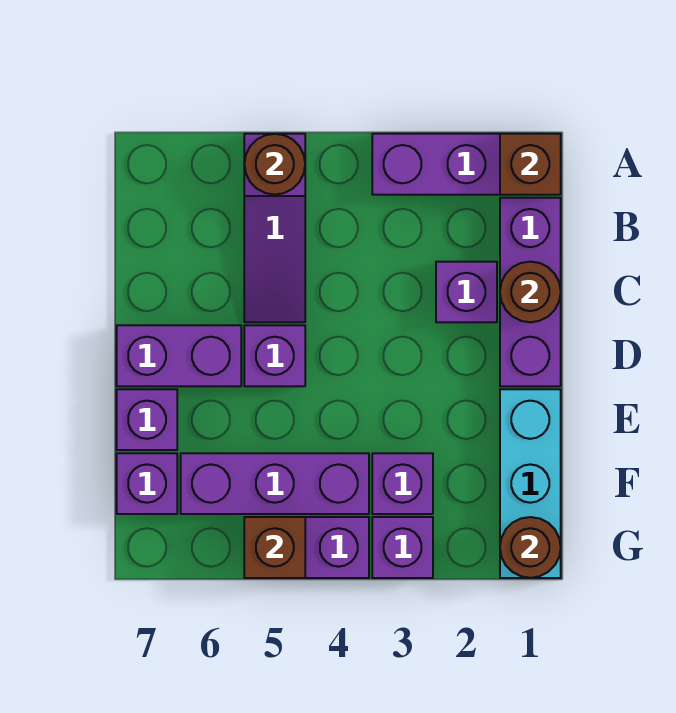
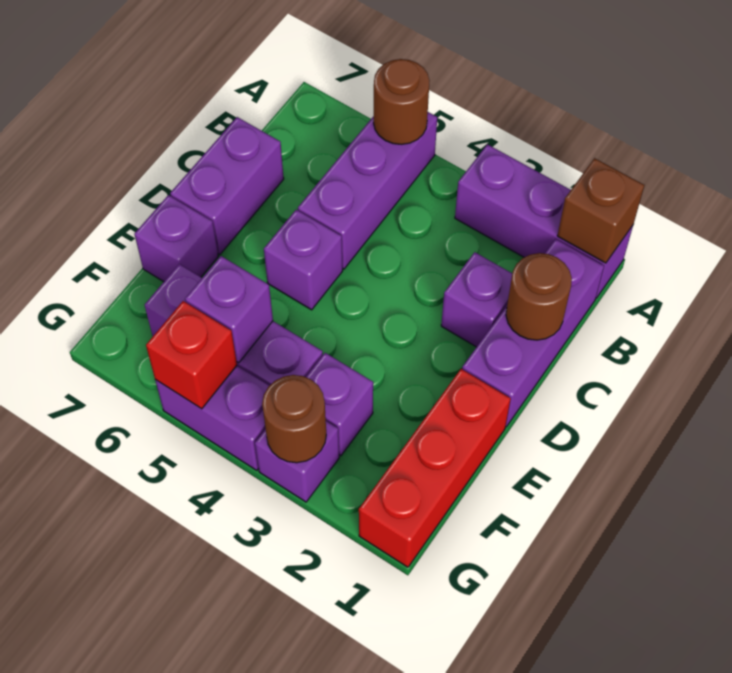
purple slope A5:C5 level 1 top A -> purple brick A5:C5 level 1
purple brick D6:D7 level 1 -> purple brick C7:D7 level 1
cyan brick E1:G1 level 1 -> red brick E1:G1 level 1
purple brick F7 level 1 -> purple brick F5 level 2
brown round brick G1 level 2 -> brown round brick G3 level 2
brown brick G5 level 2 -> red brick G5 level 2

